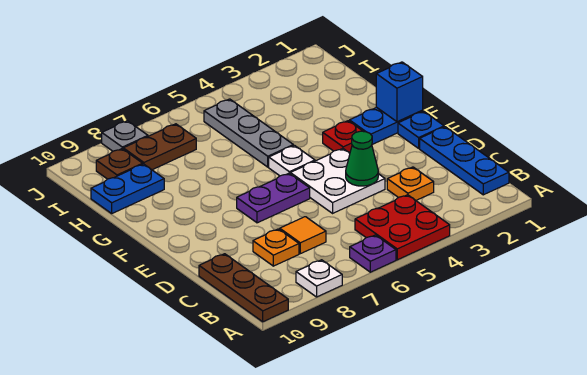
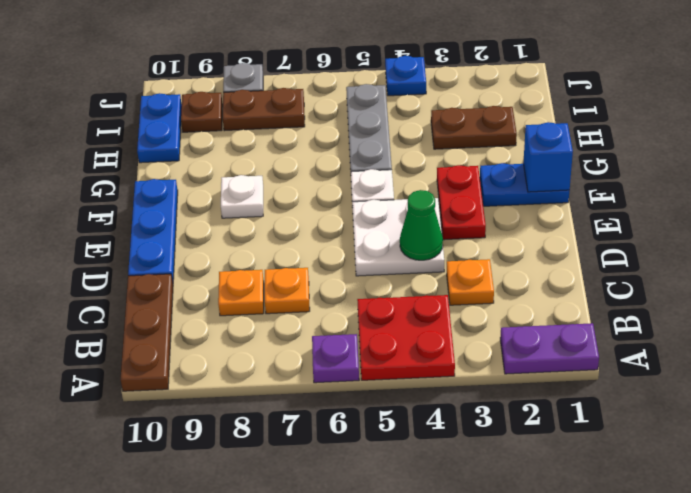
white plate A8 level 1 -> white plate F8 level 1
blue plate B1:D1 level 1 -> blue plate D10:F10 level 1
orange tile C7 level 1 -> orange plate C7 level 1
blue plate E1 level 1 -> blue plate J4 level 1
purple plate E6:E7 level 1 -> purple plate A1:A2 level 1
red plate F3 level 1 -> red plate E3:F3 level 1
none -> brown plate H2:H3 level 1
blue plate H9:H10 level 1 -> blue plate H10:I10 level 1

